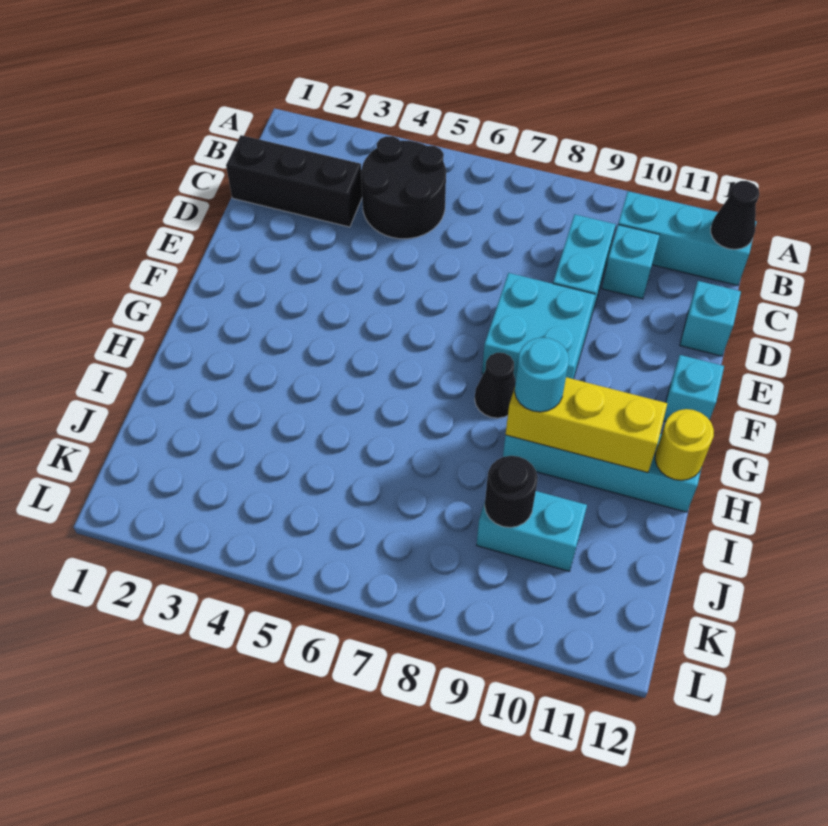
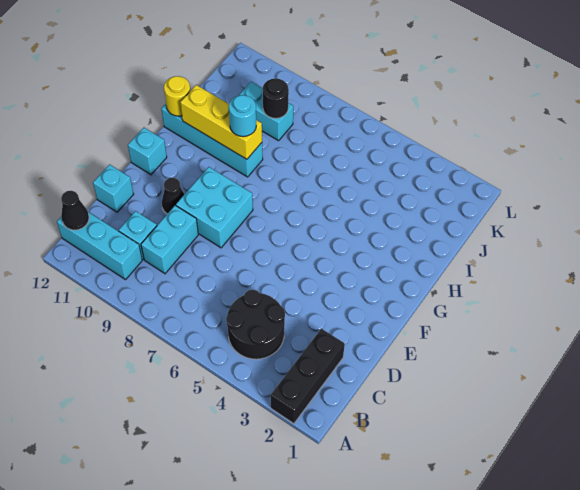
black brick C1:C3 level 1 -> black brick A2:C2 level 1
black cone G8 level 1 -> black cone E10 level 1

